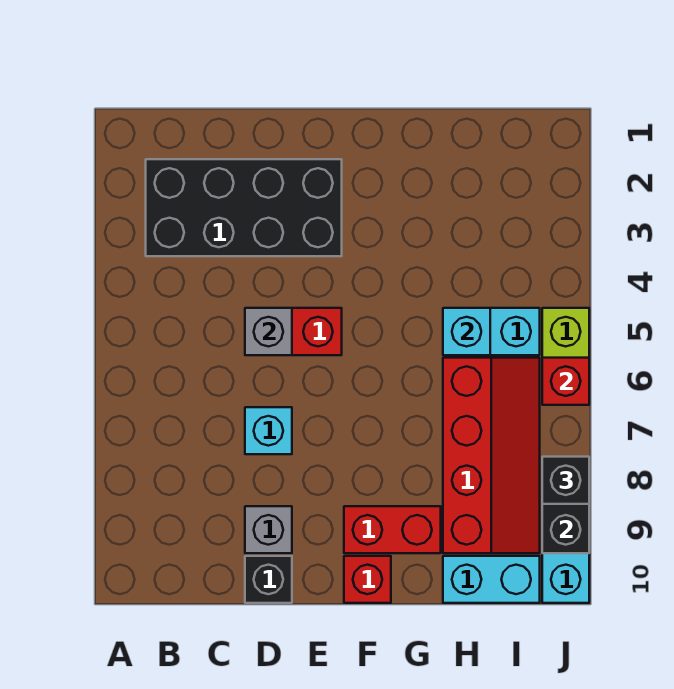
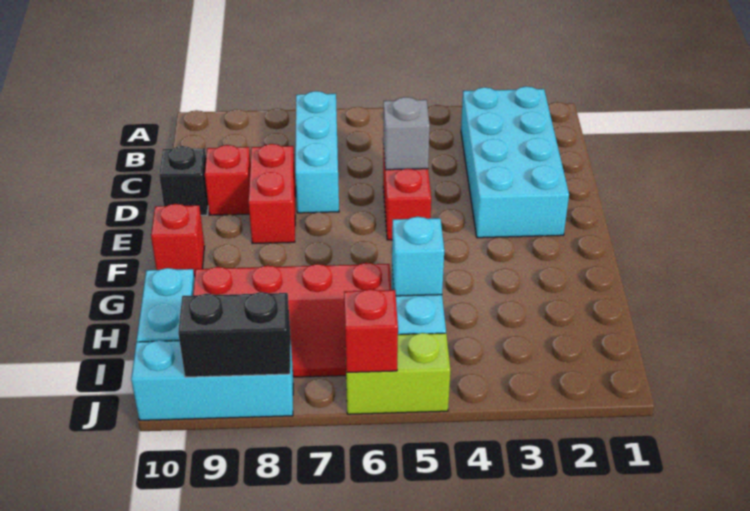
black brick B2:E3 level 1 -> cyan brick B2:E3 level 1
cyan brick D7 level 1 -> cyan brick B7:D7 level 1
grey brick D9 level 1 -> red brick D9 level 1
red brick F9:G9 level 1 -> red brick D8:E8 level 1
black brick J8 level 3 -> none

